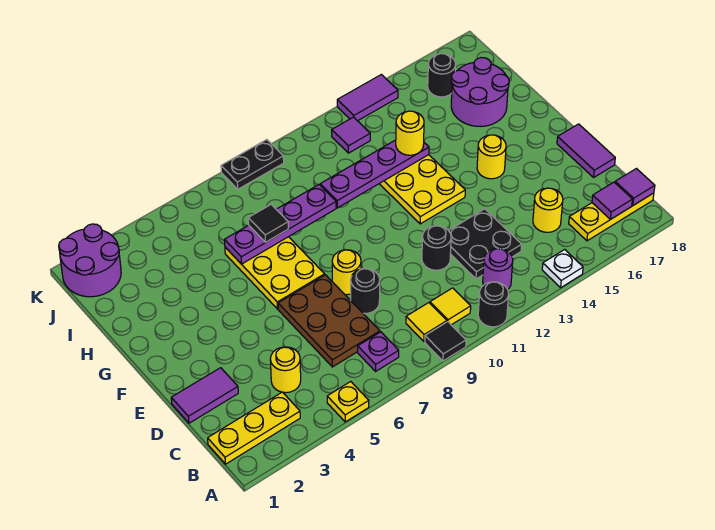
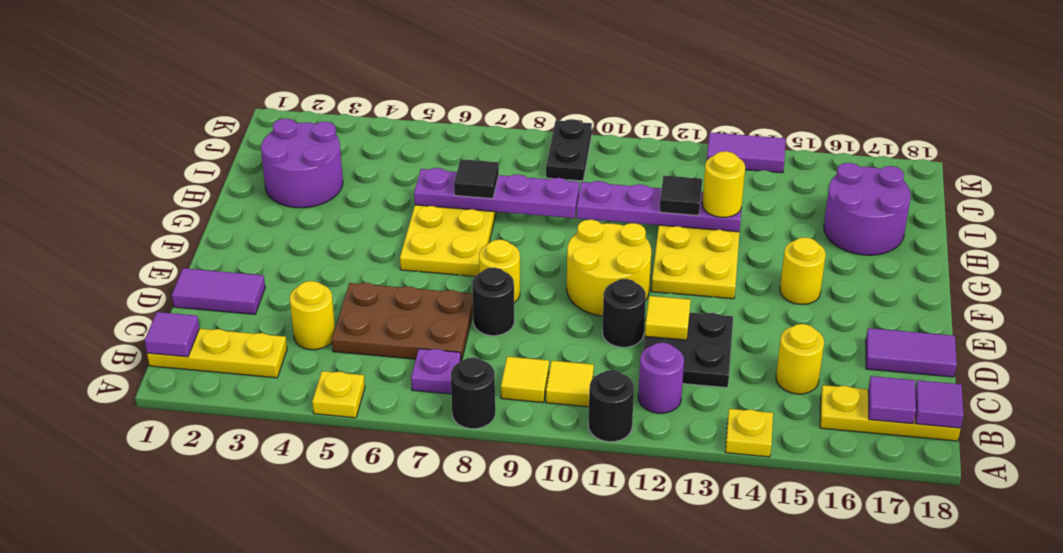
black tile A9 level 1 -> black tile H12 level 3
white plate A14 level 1 -> yellow plate A14 level 1
brown plate C6:E7 level 1 -> brown plate C5:D7 level 1
none -> yellow tile D12 level 2
purple tile D18:E18 level 1 -> purple tile D17:D18 level 1
none -> yellow round brick E10:F11 level 1
purple round brick J1:K2 level 1 -> purple round brick H2:I3 level 1
purple tile J12 level 1 -> purple tile B1 level 2
black round brick J16 level 1 -> black round brick A8 level 1
black plate K8:K9 level 1 -> black plate J9:K9 level 1

